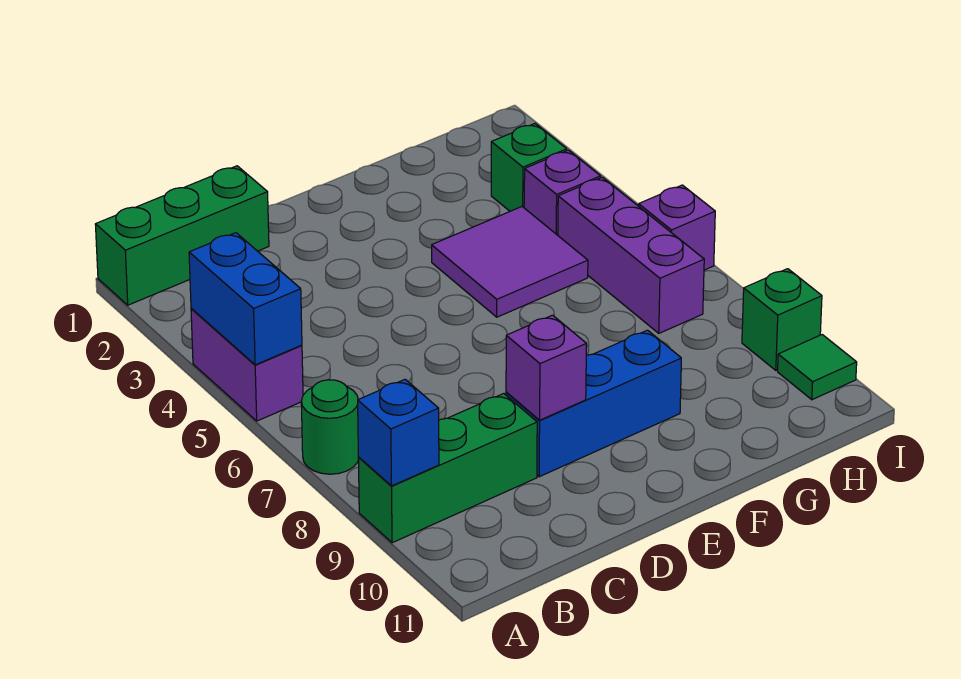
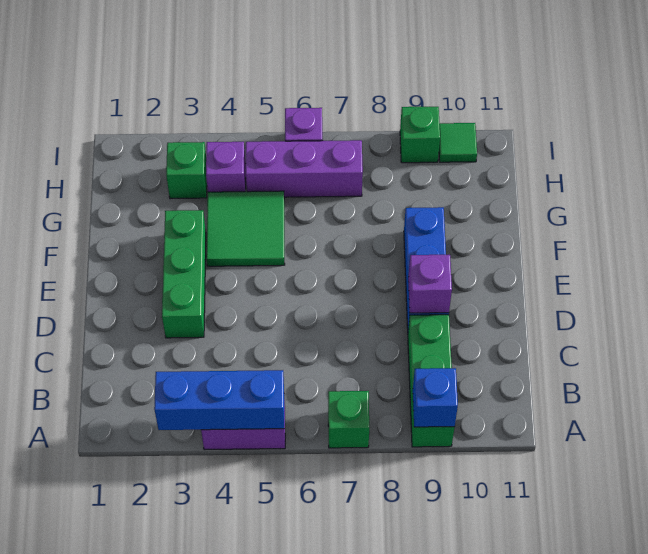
green brick A1:C1 level 1 -> green brick D3:F3 level 1
blue brick A4:A5 level 2 -> blue brick A3:A5 level 2
green round brick A7 level 1 -> green brick A7 level 1
purple tile F4:G5 level 1 -> green tile F4:G5 level 1

